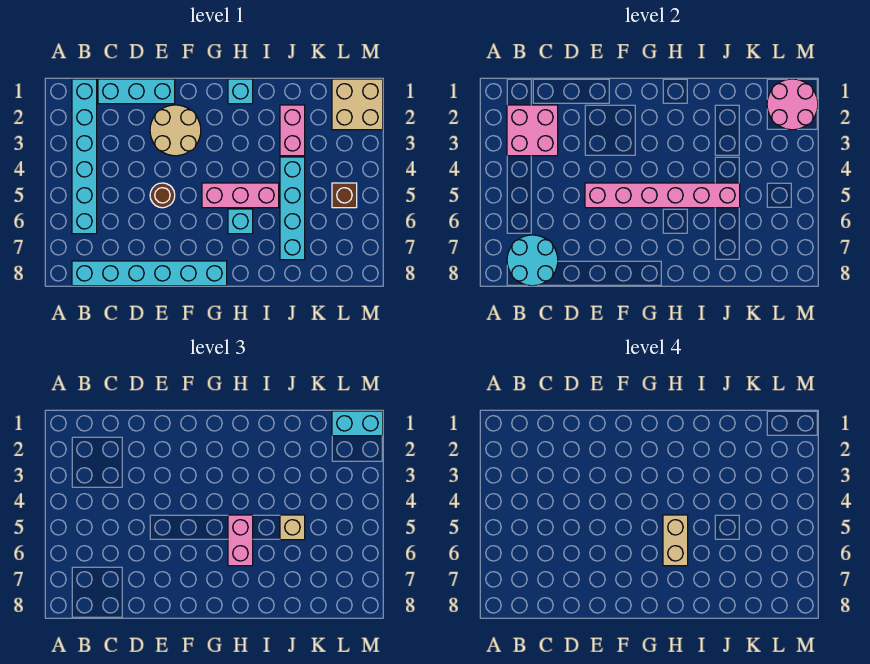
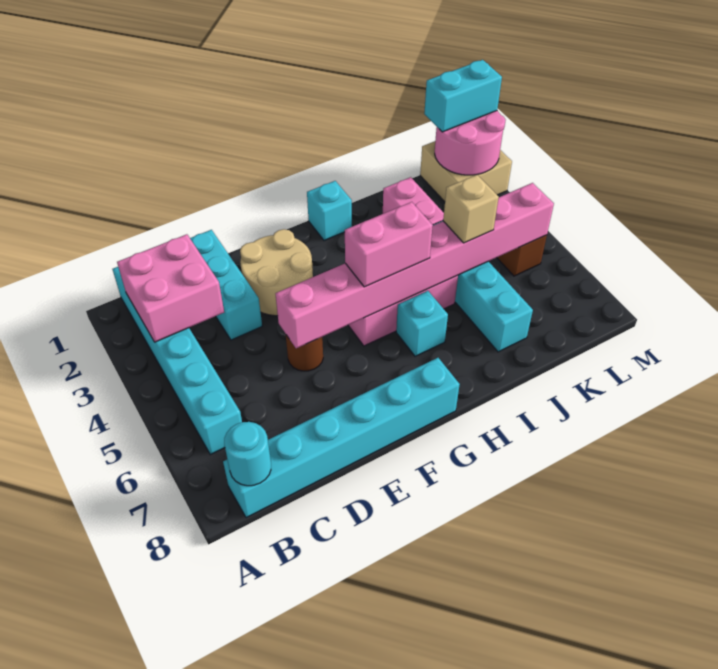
cyan round brick B7:C8 level 2 -> cyan round brick B8 level 2
cyan brick C1:E1 level 1 -> cyan brick D1:D3 level 1
pink brick E5:J5 level 2 -> pink brick E5:L5 level 2
pink brick H5:H6 level 3 -> pink brick G5:H5 level 3
tan brick H5:H6 level 4 -> none

